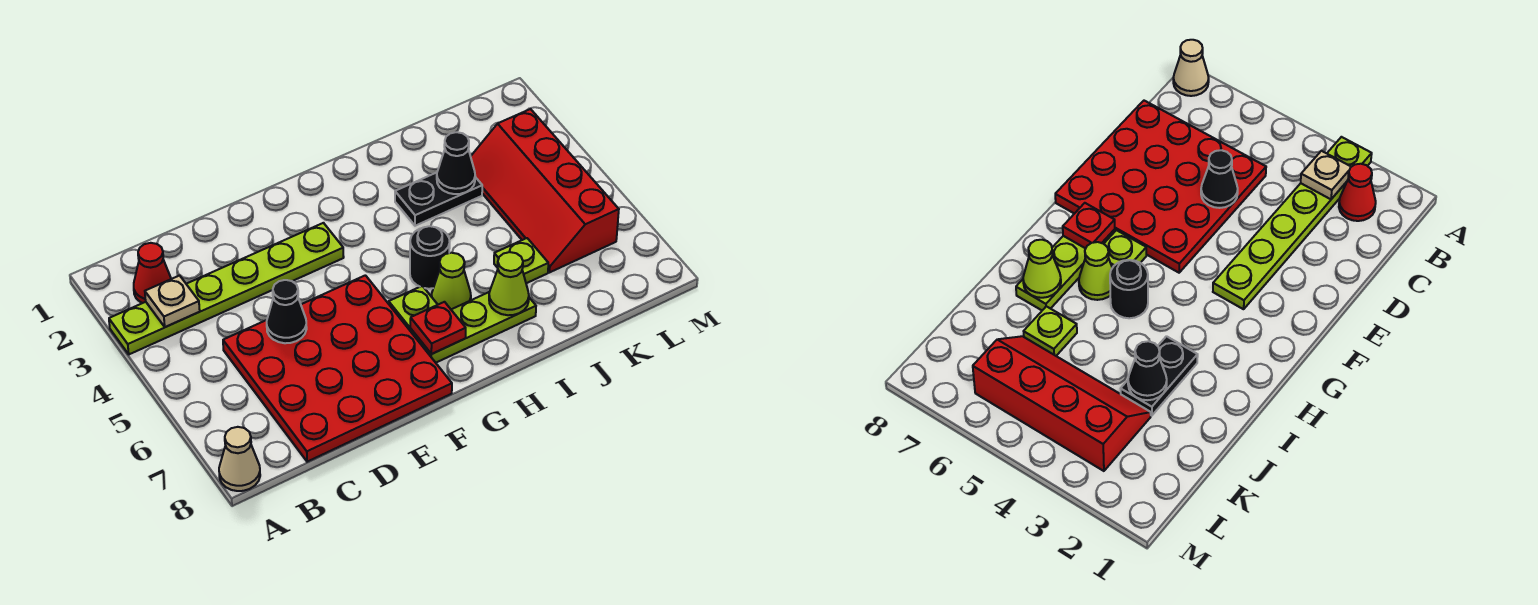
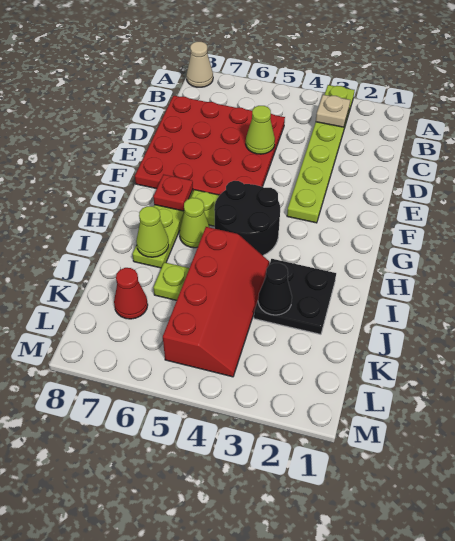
red cone B2 level 1 -> red cone K7 level 1
black cone D5 level 2 -> lime cone D5 level 2
black round brick H5 level 1 -> black round brick G4:H5 level 1
black plate I3:J3 level 1 -> black plate I2:J3 level 1
red slope K3:L6 level 1 top L -> red slope I4:L5 level 1 top 5

